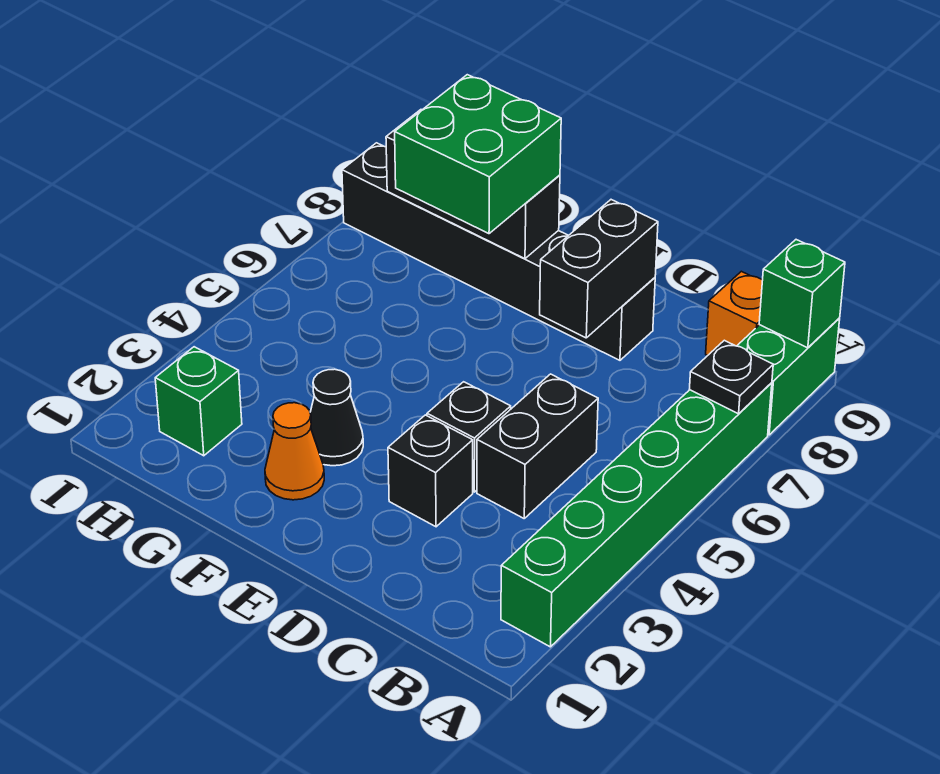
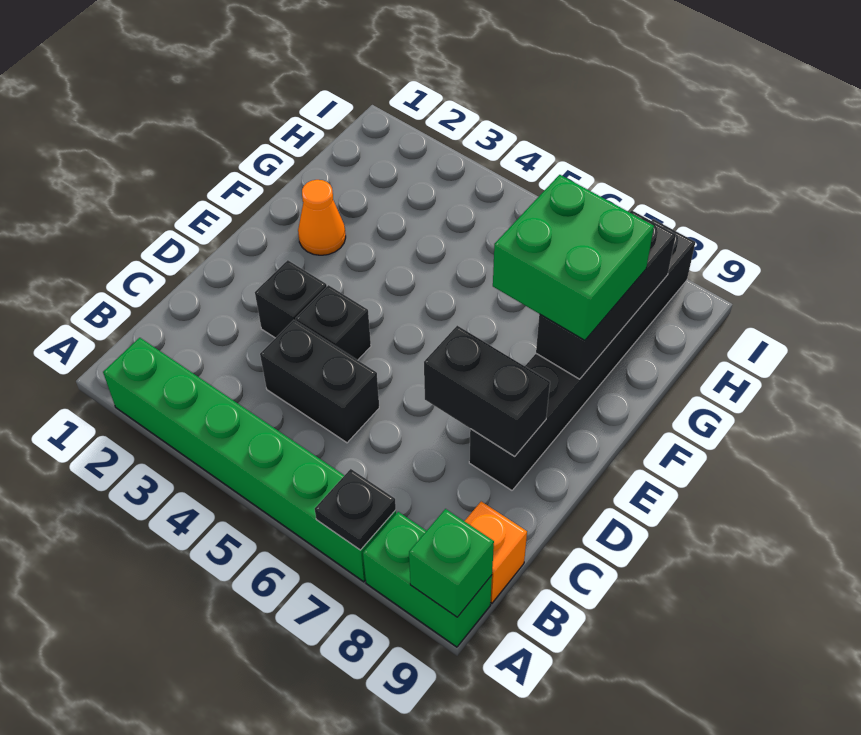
black cone F3 level 1 -> none
green brick H2 level 1 -> none

